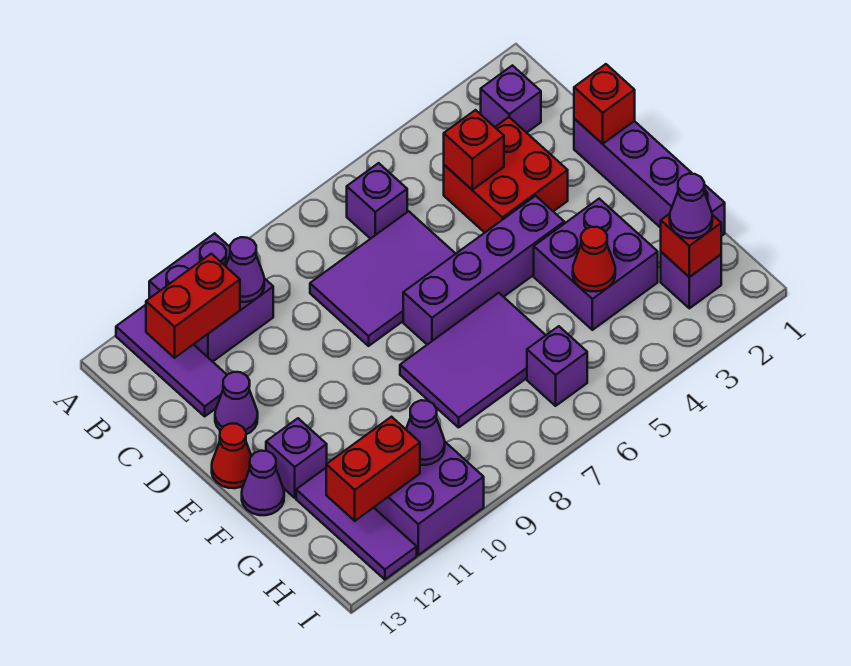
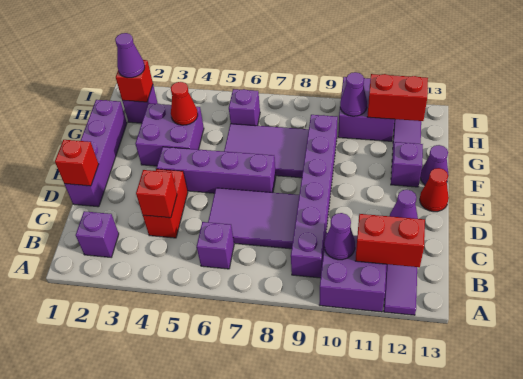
none -> purple brick B9:G9 level 1
red brick C3:D4 level 1 -> red brick C4:D4 level 1

